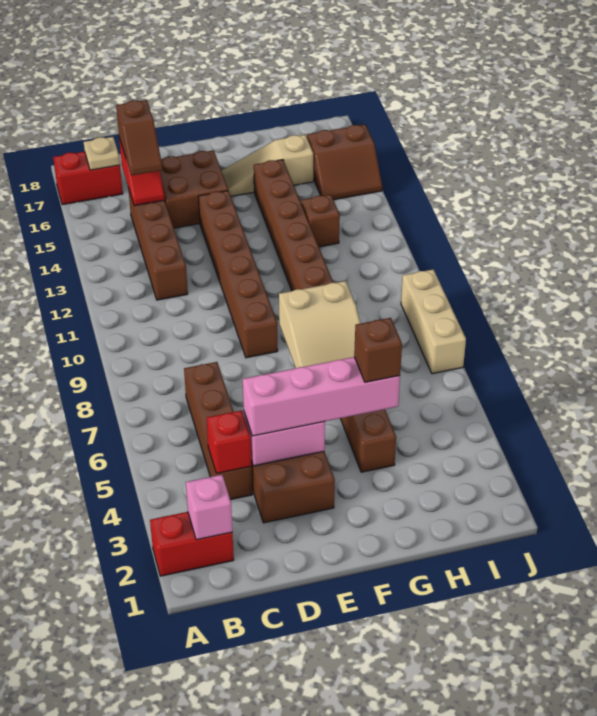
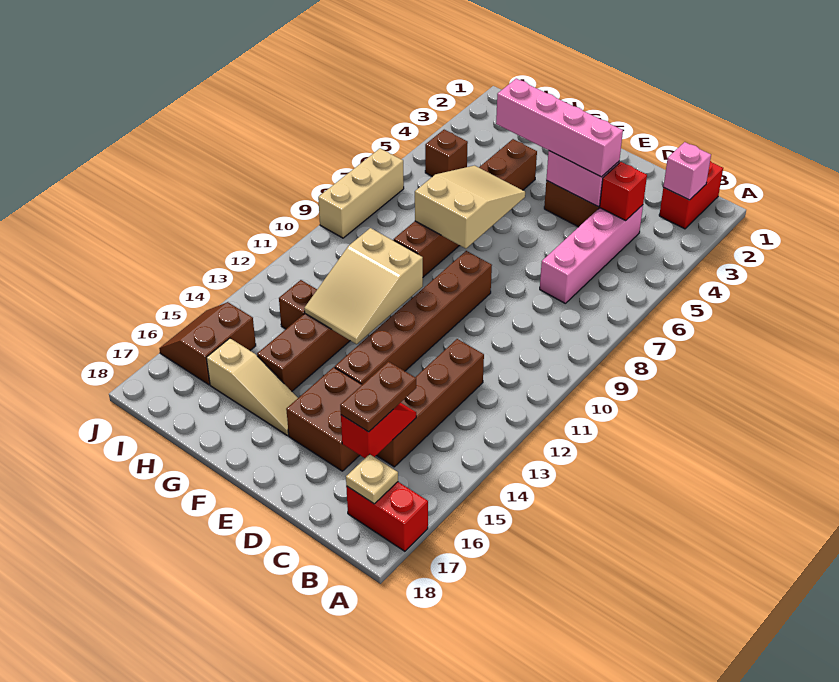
red brick A2:B2 level 1 -> red brick B1:B2 level 1
brown brick C4:C7 level 1 -> pink brick C4:C7 level 1
brown slope C15:C16 level 3 top 16 -> brown plate C15:C16 level 3
none -> tan slope F11:G13 level 2 top 11
brown brick G4 level 4 -> brown brick I5 level 1
brown slope I15:J16 level 1 top 16 -> brown slope I15:J16 level 1 top I

